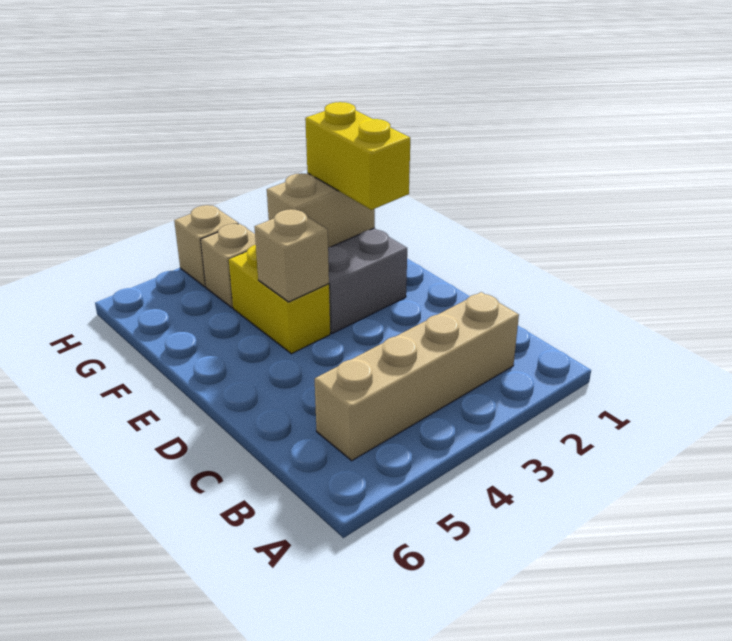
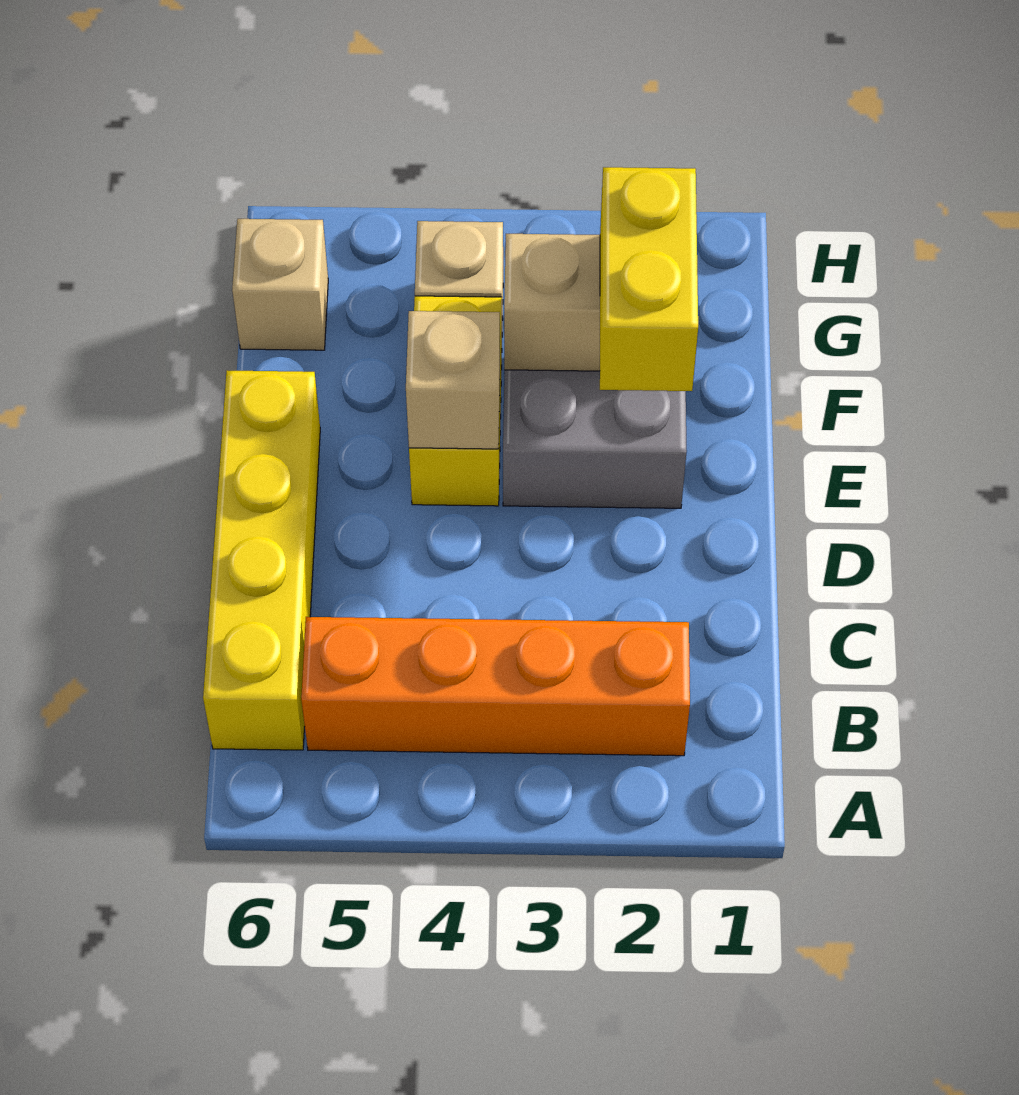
tan brick B2:B5 level 1 -> orange brick B2:B5 level 1
none -> yellow brick B6:E6 level 1
tan brick H4 level 1 -> tan brick G6 level 1

